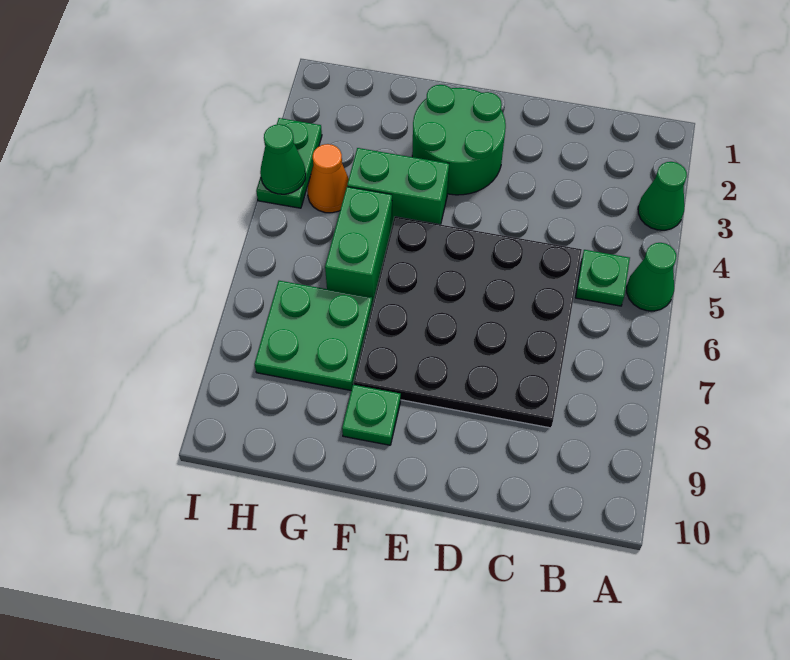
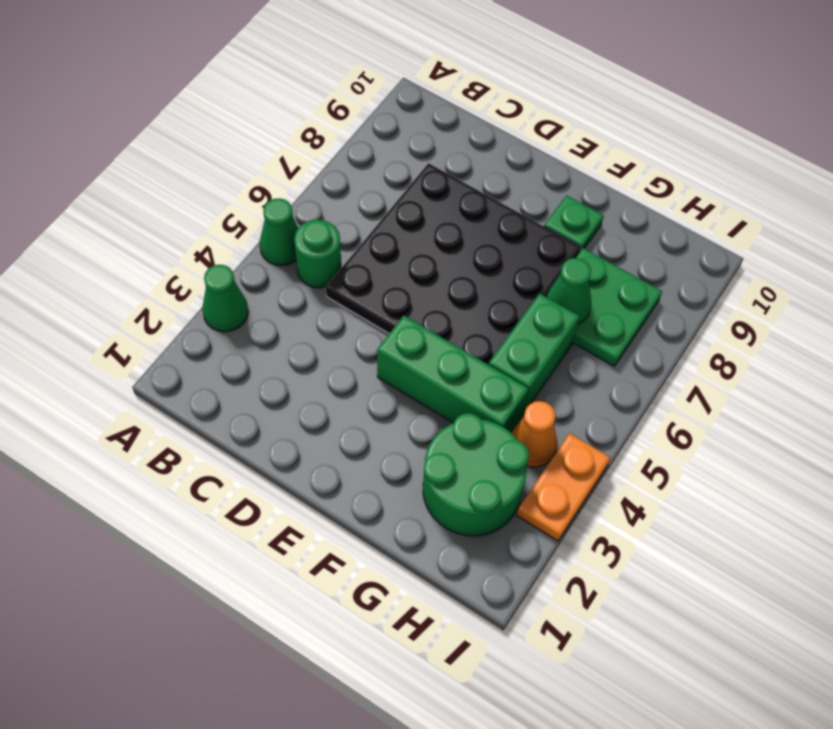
green plate B5 level 1 -> green round brick B5 level 1
green round brick E2:F3 level 1 -> green round brick G2:H3 level 1
green brick F4:G4 level 1 -> green brick E4:G4 level 1
green plate I3:I4 level 1 -> orange plate I3:I4 level 1
green cone I4 level 2 -> green cone G7 level 2

